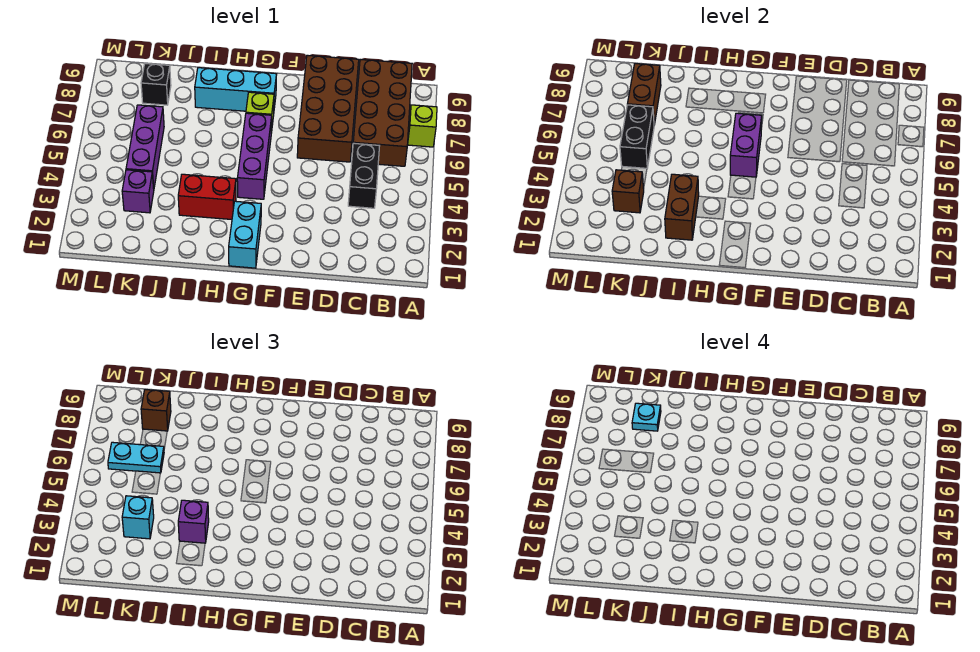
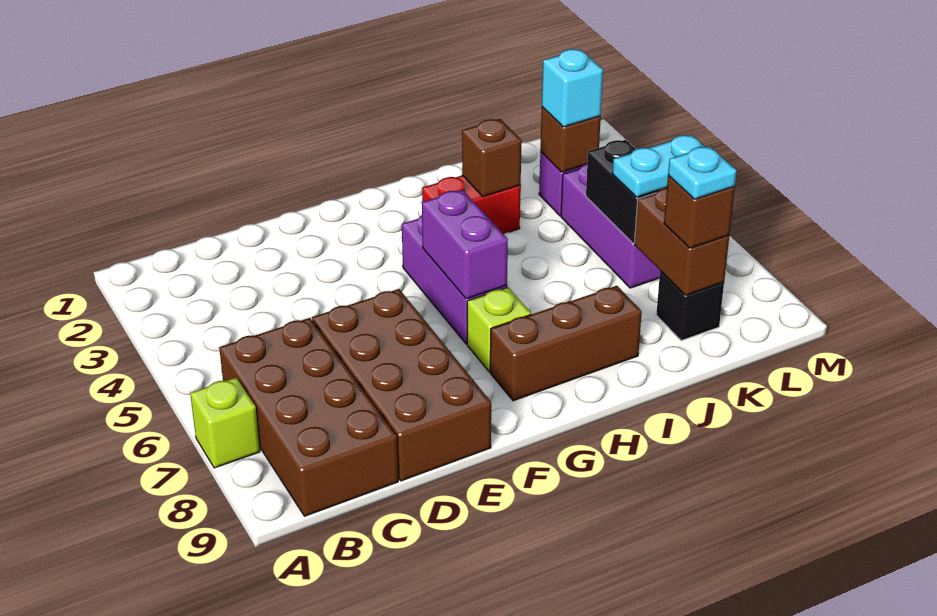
black brick C4:C5 level 1 -> none
cyan brick G1:G2 level 1 -> none
cyan brick G8:I8 level 1 -> brown brick G8:I8 level 1
brown brick I2:I3 level 2 -> brown brick I3 level 2
purple brick I3 level 3 -> none

